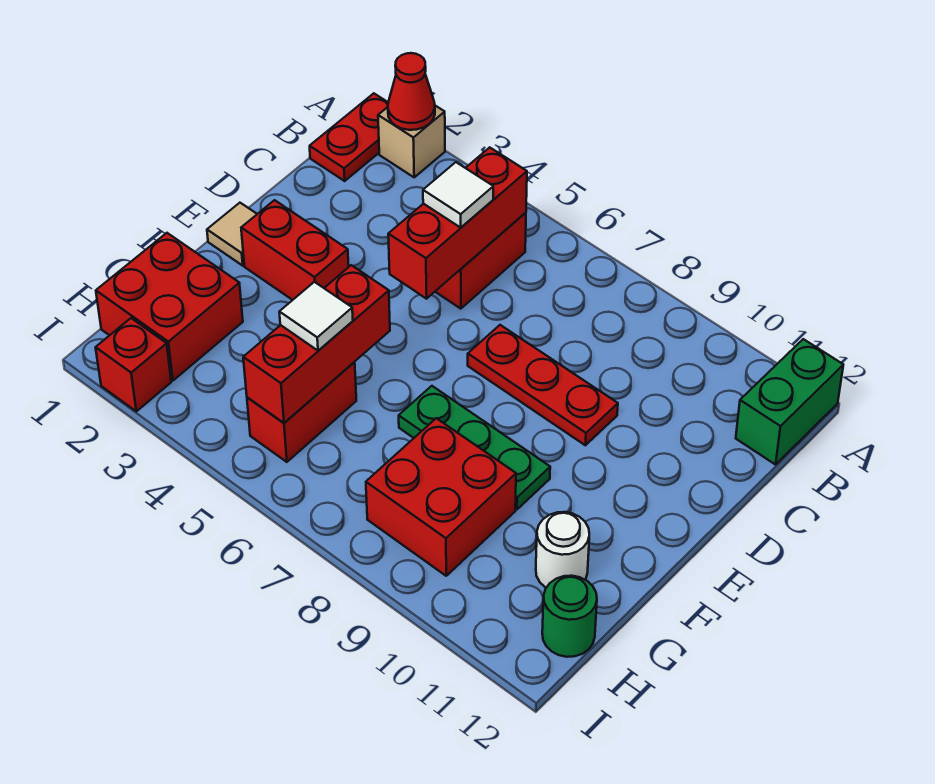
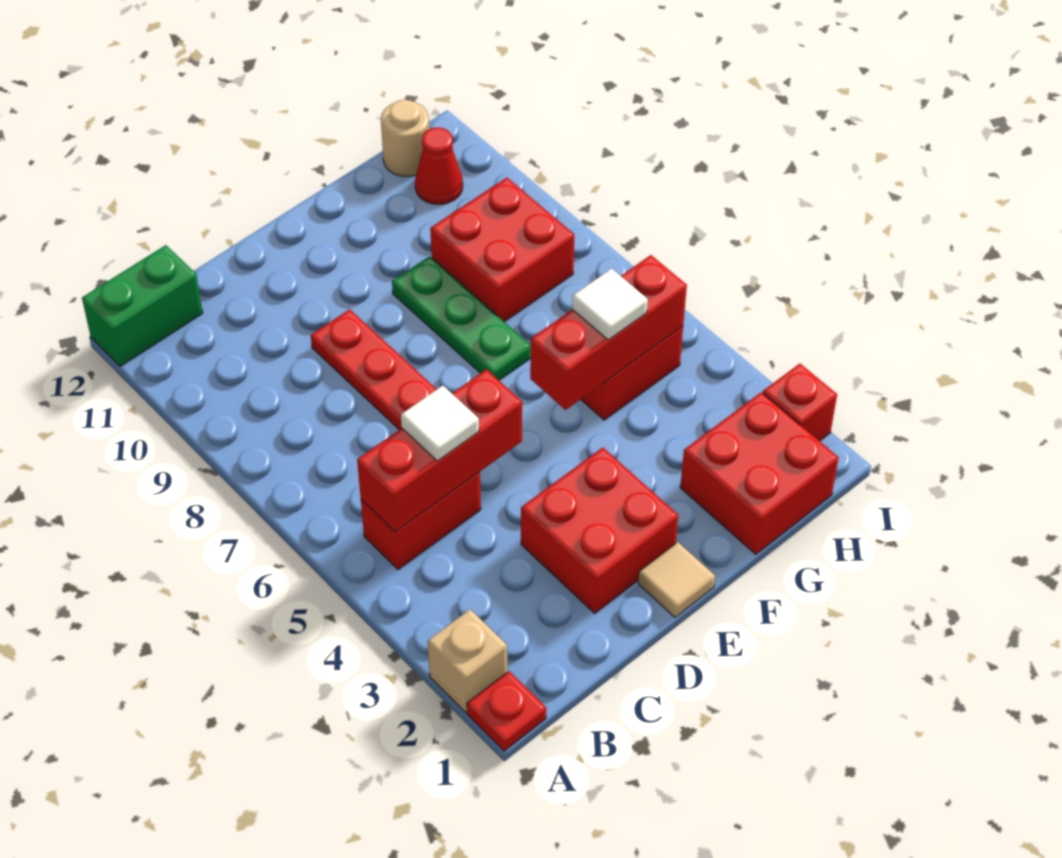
red plate A1:B1 level 1 -> red plate A1 level 1
red cone A2 level 2 -> red cone H11 level 1
red brick E2:E3 level 1 -> red brick D2:E3 level 1
white round brick G11 level 1 -> none
green round brick H12 level 1 -> tan round brick H12 level 1

